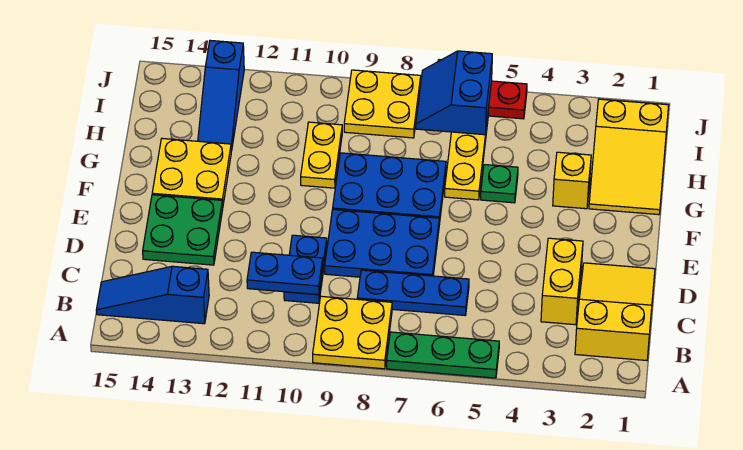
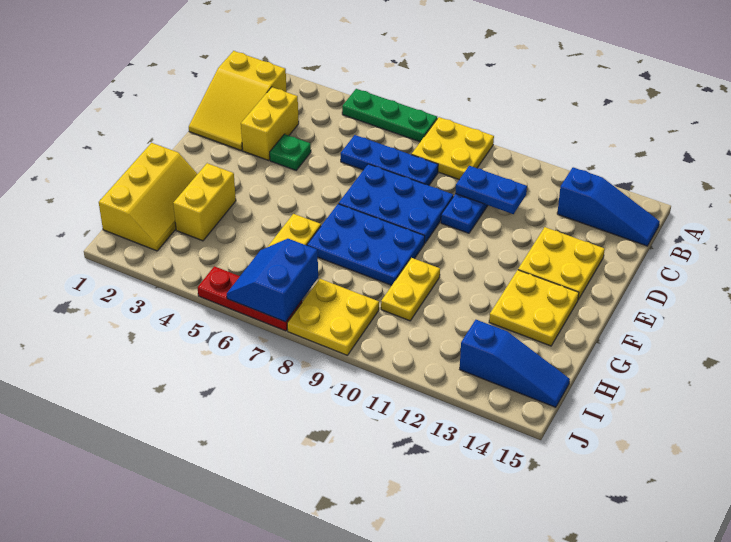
green plate D13:E14 level 1 -> yellow plate D13:E14 level 1
yellow slope G1:I2 level 1 top I -> yellow slope G1:I2 level 1 top 1
yellow brick G3 level 1 -> yellow brick G3:H3 level 1
green plate G5 level 1 -> green plate D4 level 1
blue slope H13:J13 level 1 top J -> blue slope I13:I15 level 1 top 13
blue slope I6:J7 level 2 top 6 -> blue slope I6:J7 level 2 top 7

